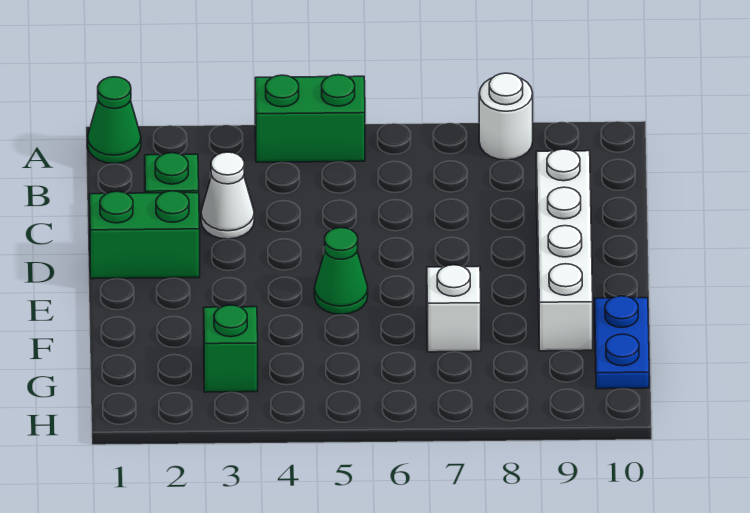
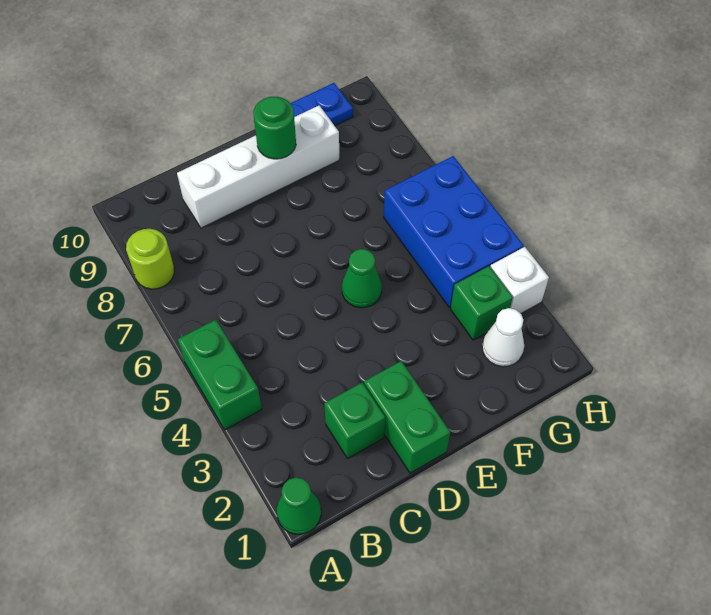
white round brick A8 level 1 -> lime round brick A8 level 1
white cone C3 level 1 -> white cone G2 level 1
none -> green round brick E9 level 2
white brick F7 level 1 -> white brick H3 level 1
none -> blue brick G4:H6 level 1

